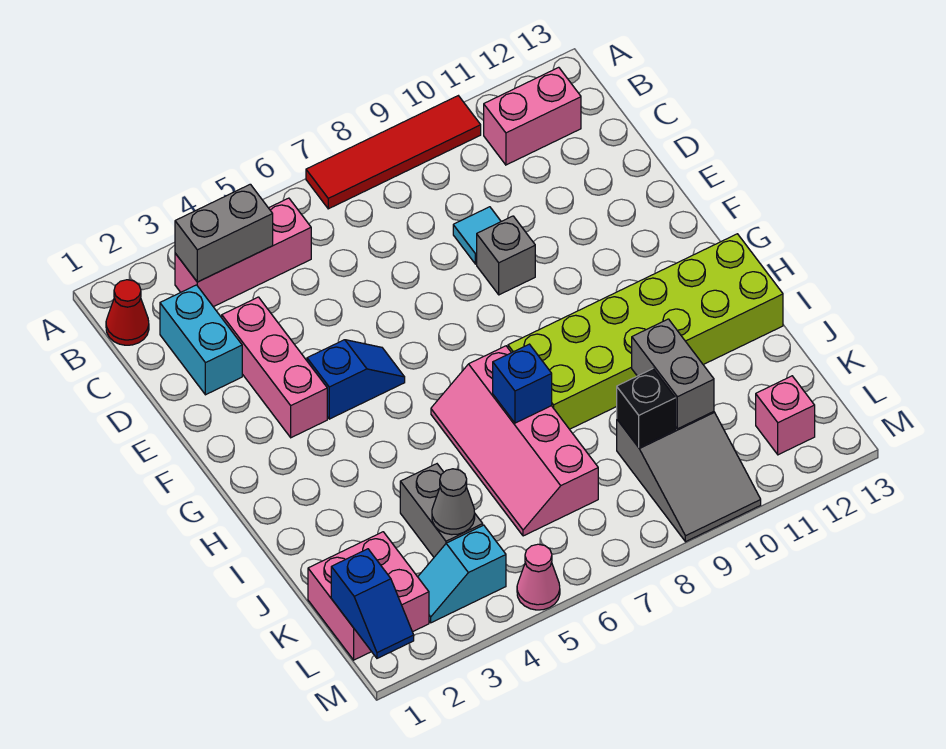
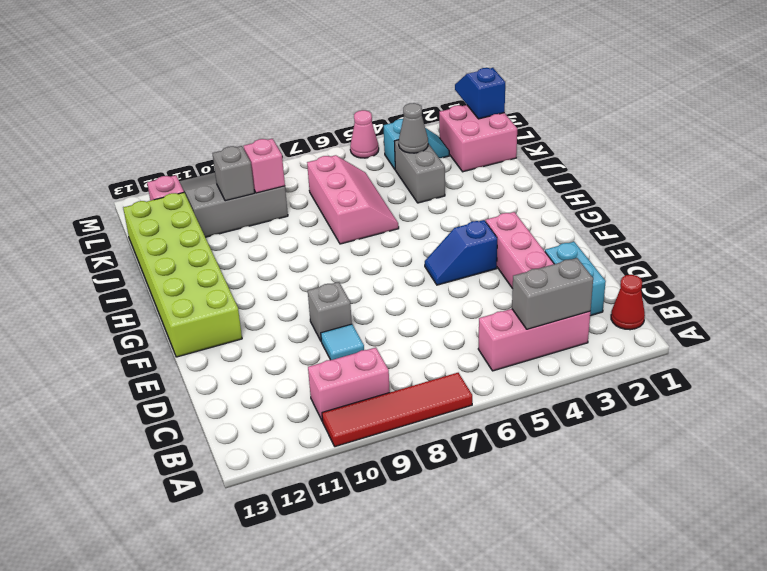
pink brick B11:B12 level 1 -> pink brick B9:B10 level 1
pink slope H6:K7 level 1 top 7 -> pink slope I6:K7 level 1 top 7
lime brick H8:I13 level 1 -> lime brick F12:K13 level 1
blue brick I7 level 2 -> none
grey brick J10:K10 level 2 -> grey brick K10 level 2
grey slope K9:M10 level 1 top K -> grey slope K9:M11 level 1 top K
black brick K9 level 2 -> pink brick K9 level 2

